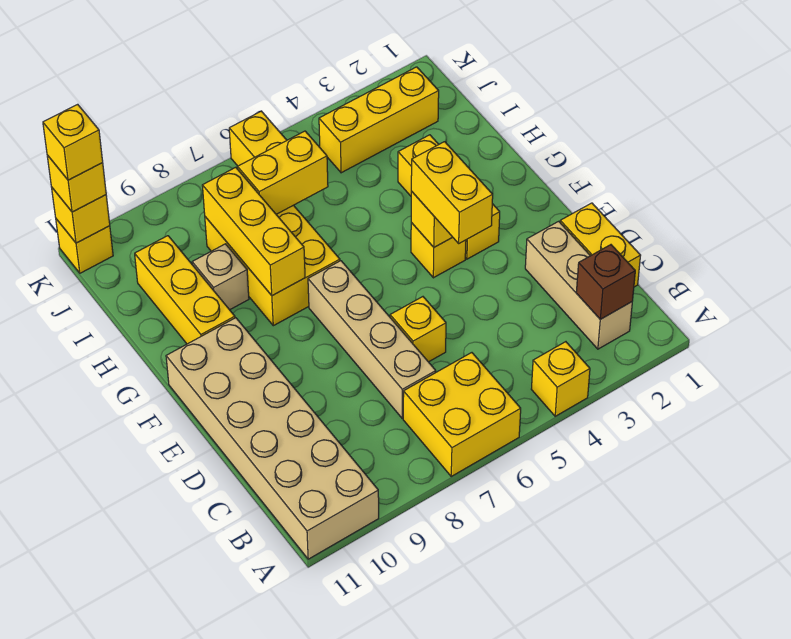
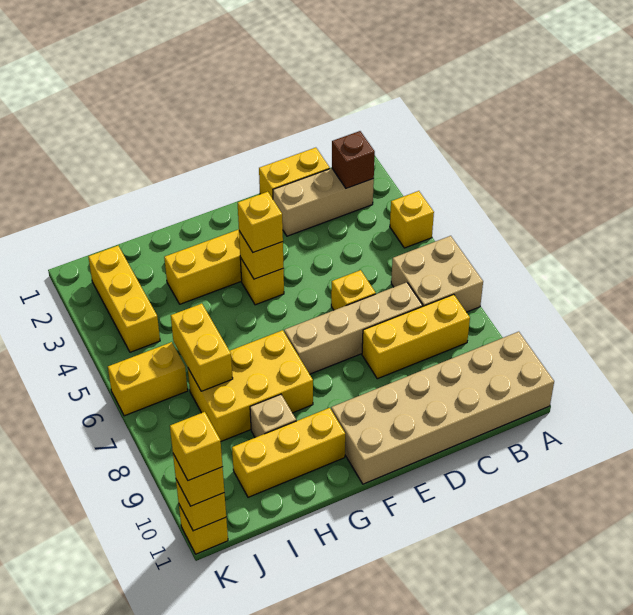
yellow brick A6:B7 level 1 -> tan brick A6:B7 level 1
yellow brick E4:F4 level 3 -> yellow brick F4 level 3
yellow brick G8:I8 level 2 -> yellow brick B8:D8 level 1

